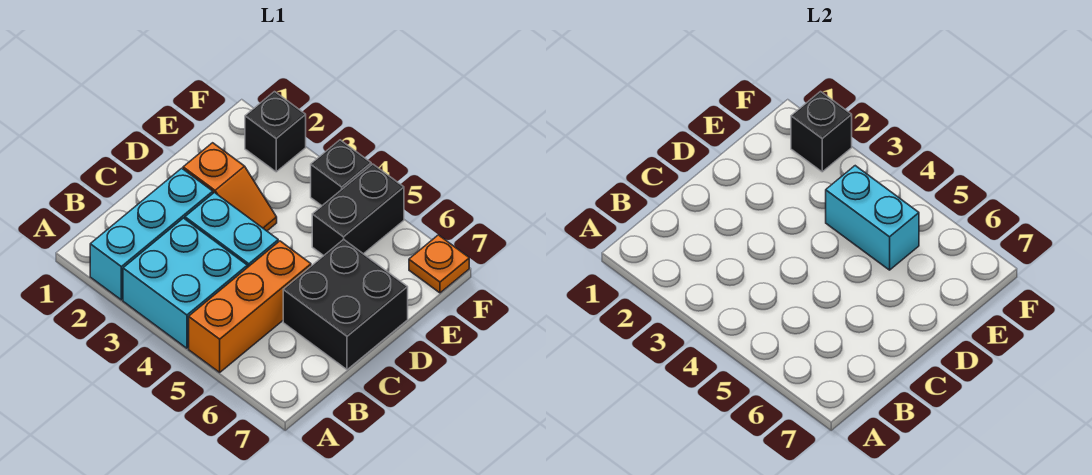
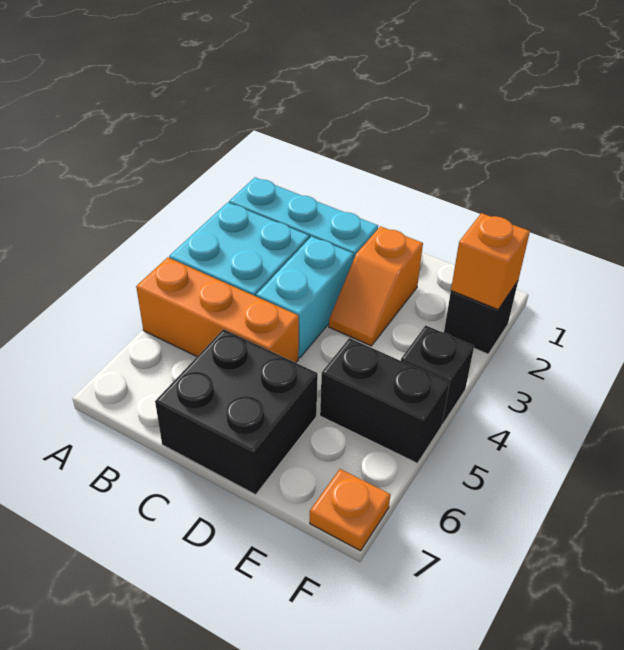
cyan brick E4:E5 level 2 -> none
black brick F2 level 2 -> orange brick F2 level 2

